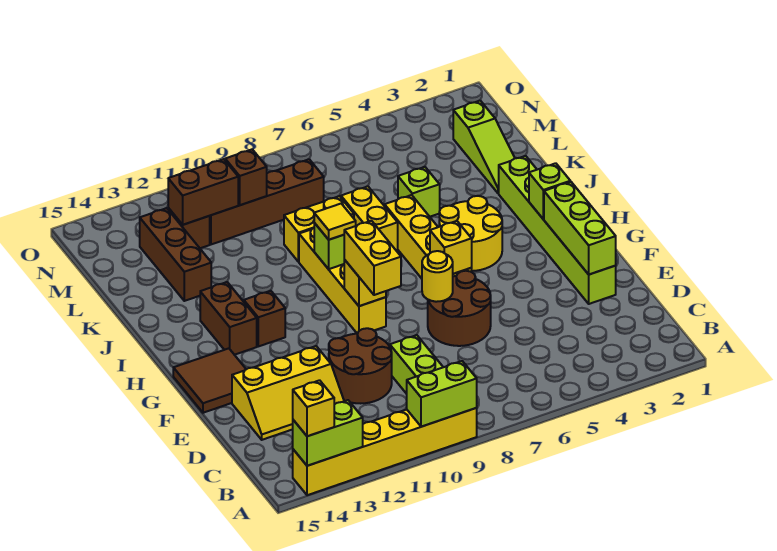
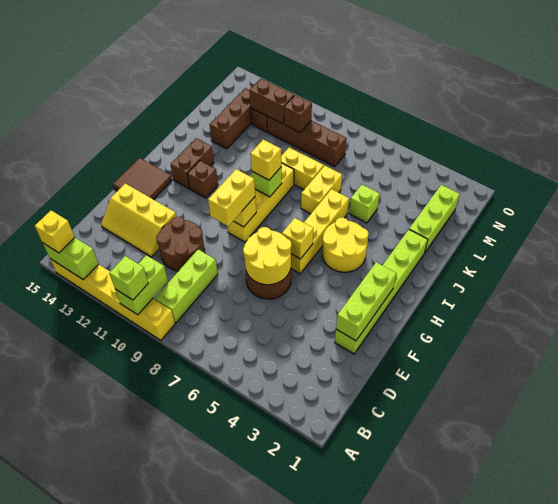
lime brick A9:A10 level 2 -> lime brick A10:B10 level 2
yellow round brick F7 level 2 -> yellow round brick E6:F7 level 2
lime brick H2 level 2 -> lime brick A10 level 3
yellow tile I9 level 3 -> yellow brick I9 level 3
lime slope K2:M2 level 1 top M -> lime brick K2:M2 level 1

